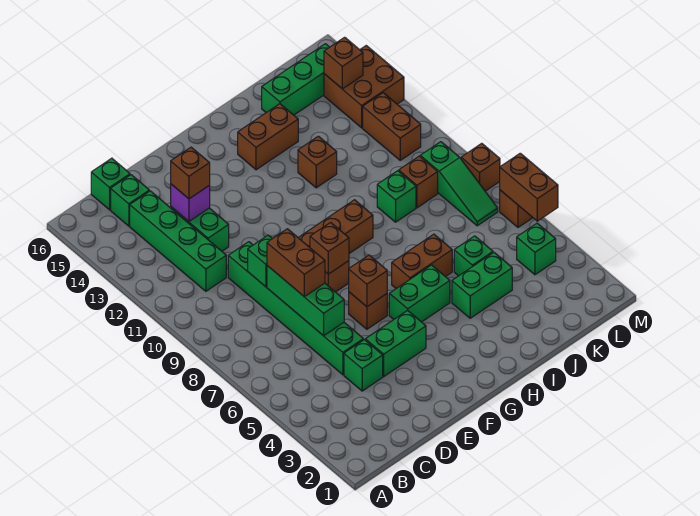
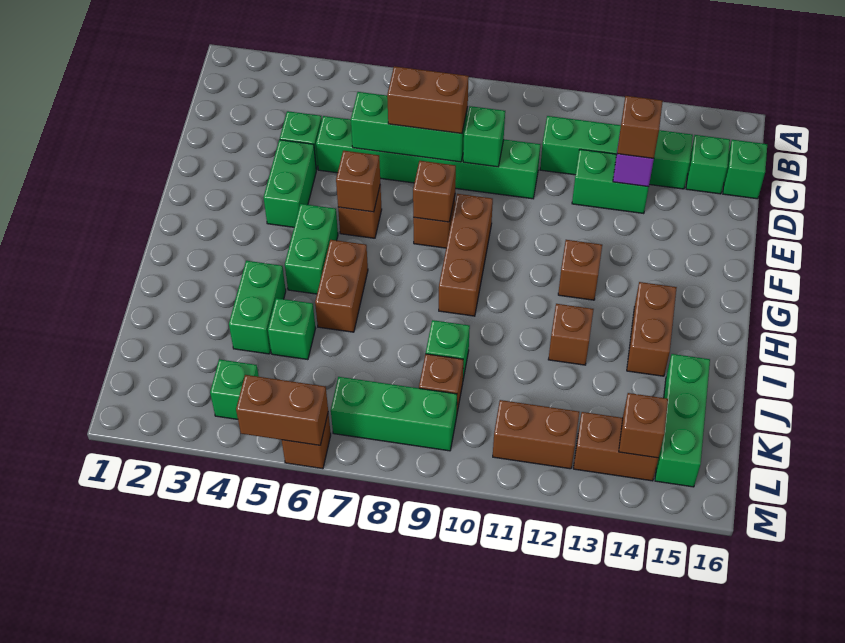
green slope L7:L9 level 1 top 9 -> green brick L7:L9 level 1
brown brick L13:M14 level 1 -> brown brick L13:L14 level 1
brown brick M8 level 1 -> brown brick G12 level 1

